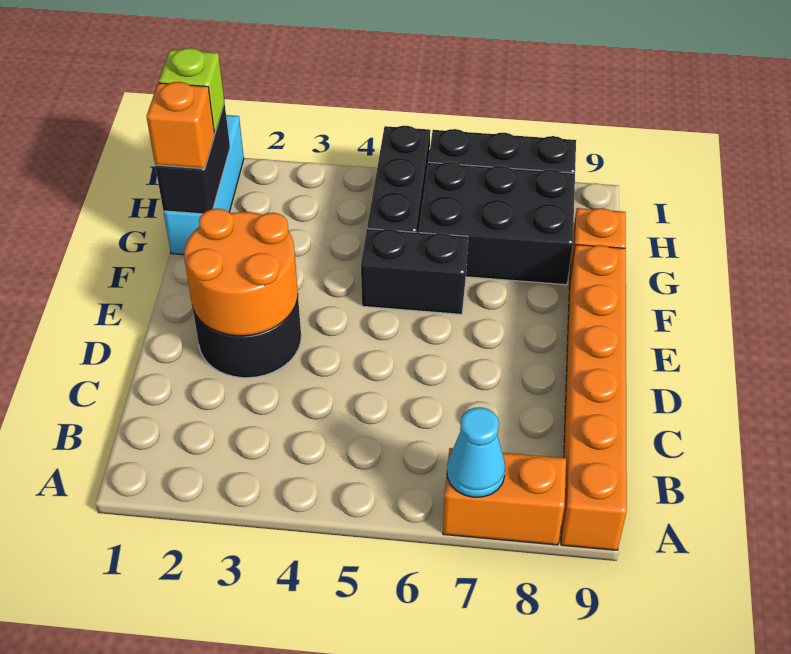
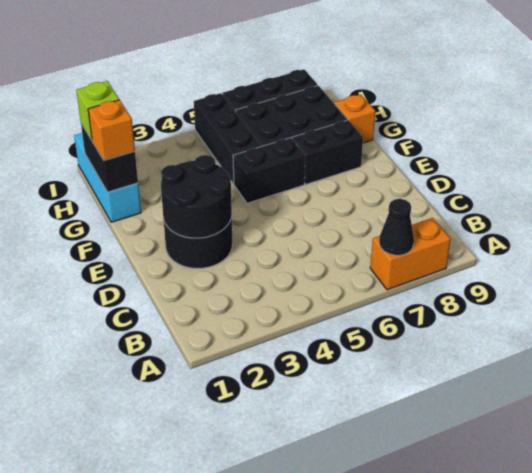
cyan cone A7 level 2 -> black cone A7 level 2
orange brick A9:F9 level 1 -> none
orange round brick D2:E3 level 2 -> black round brick D2:E3 level 2
none -> black brick F7:F8 level 1

